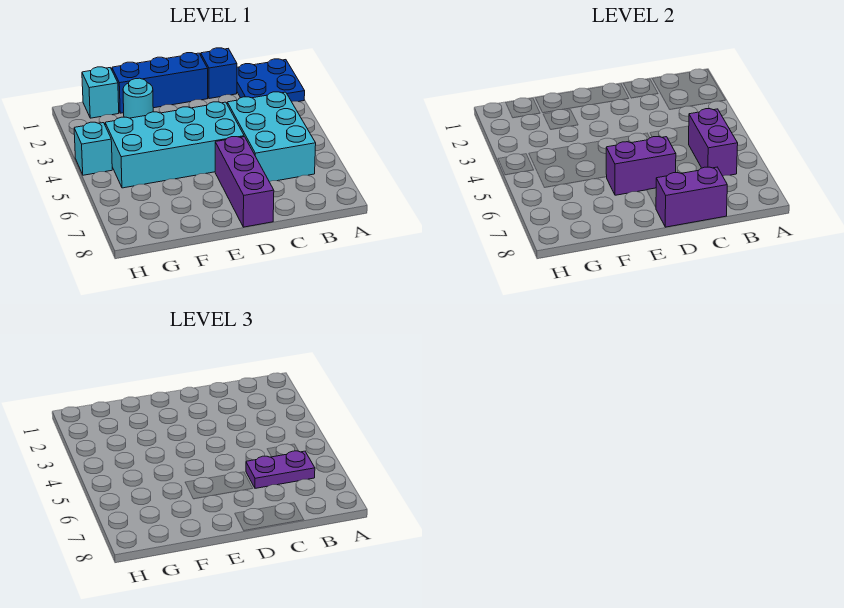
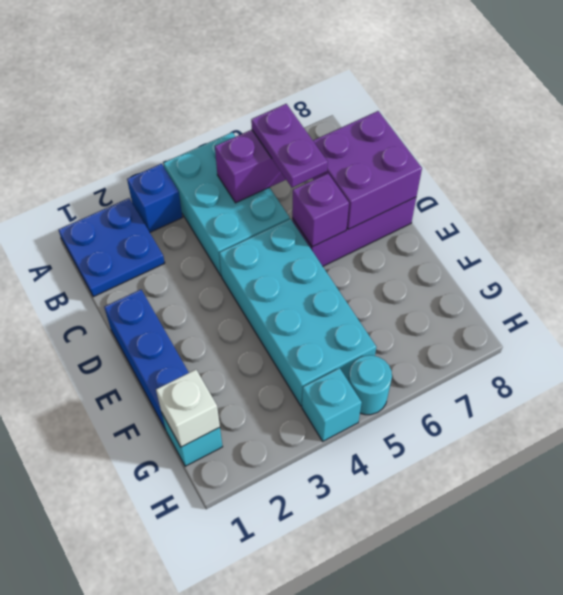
cyan brick B4:C6 level 1 -> cyan brick A4:C5 level 1
blue brick C1 level 1 -> blue brick A3 level 1
purple brick C8:D8 level 2 -> purple brick C7:D8 level 2
purple brick D6:E6 level 2 -> purple brick D6 level 2
cyan round brick F2 level 1 -> cyan round brick H5 level 1
none -> white brick G1 level 2

